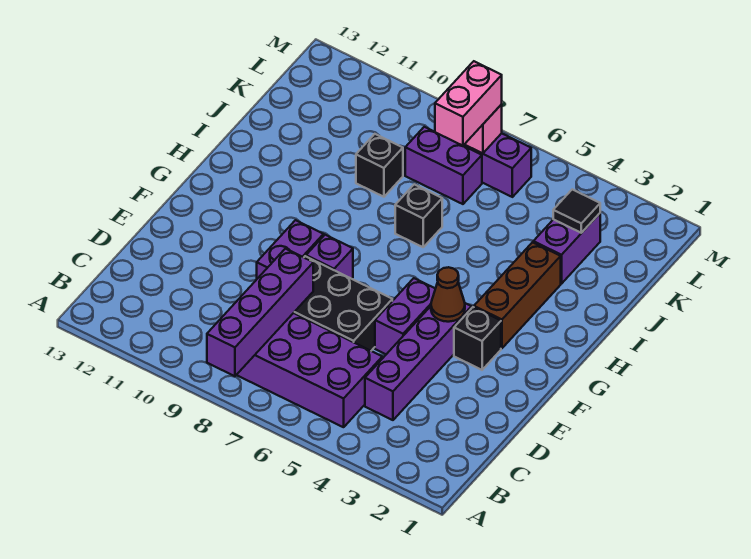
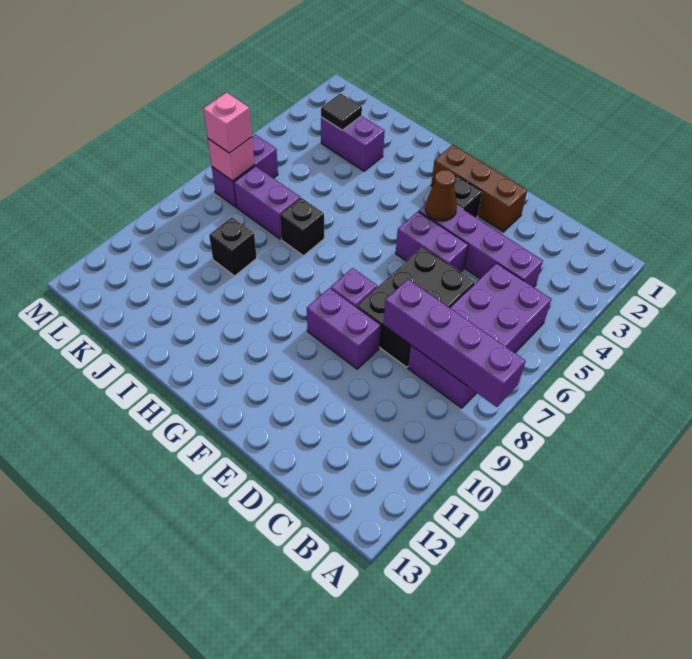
brown brick G3:I3 level 1 -> brown brick E2:G2 level 1
purple brick K7:K8 level 1 -> purple brick J7:K7 level 1
pink brick K7:L7 level 3 -> pink brick L7 level 3

